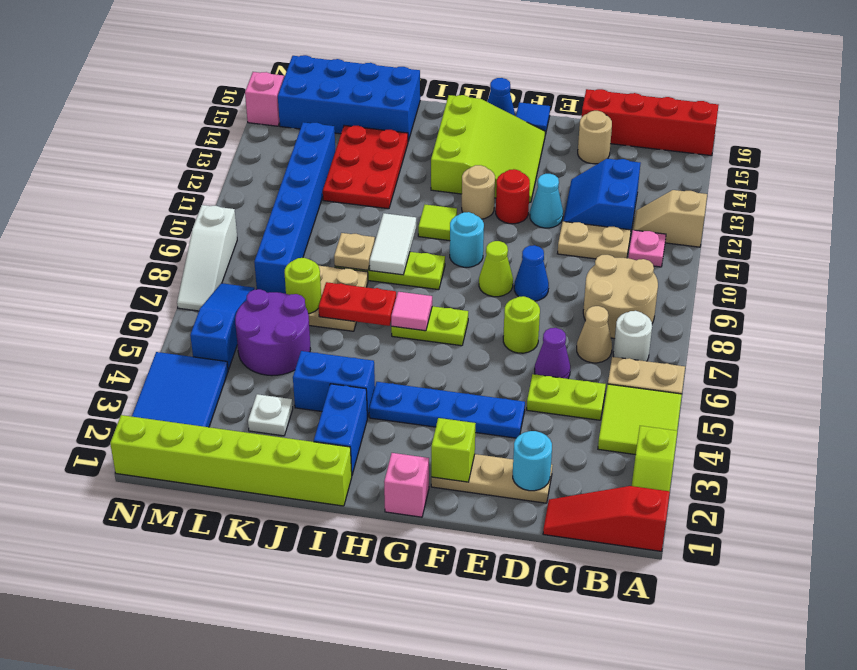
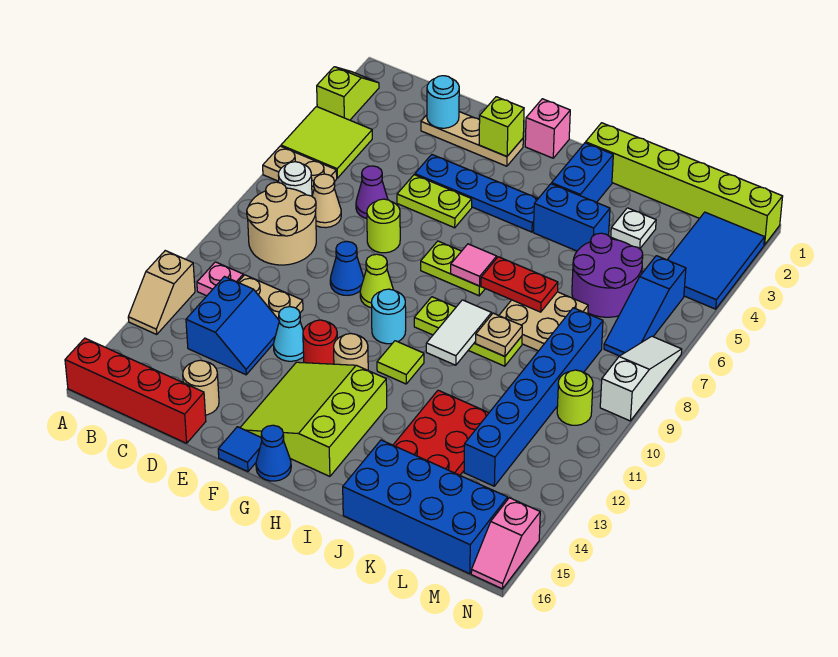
red slope A1:C1 level 1 top A -> none
tan slope A12:B12 level 1 top A -> tan slope A12:A13 level 1 top 12
lime plate C5:D5 level 1 -> lime plate E5:F5 level 1
lime round brick K7 level 2 -> lime round brick M10 level 1

